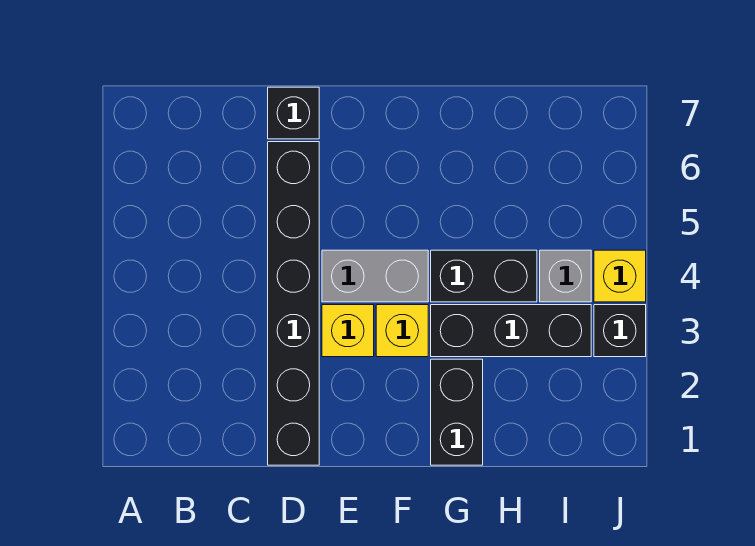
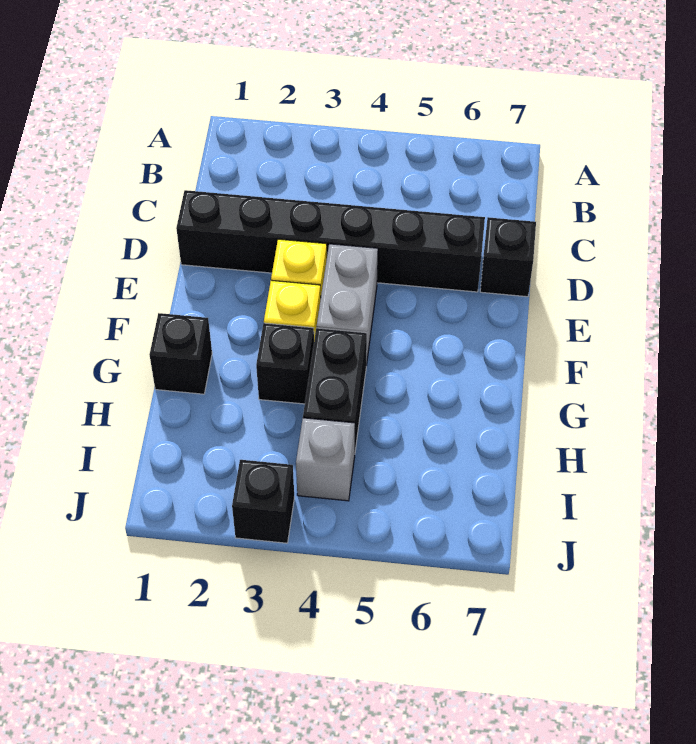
black brick G1:G2 level 1 -> black brick G1 level 1
black brick G3:I3 level 1 -> black brick G3 level 1
yellow brick J4 level 1 -> none

